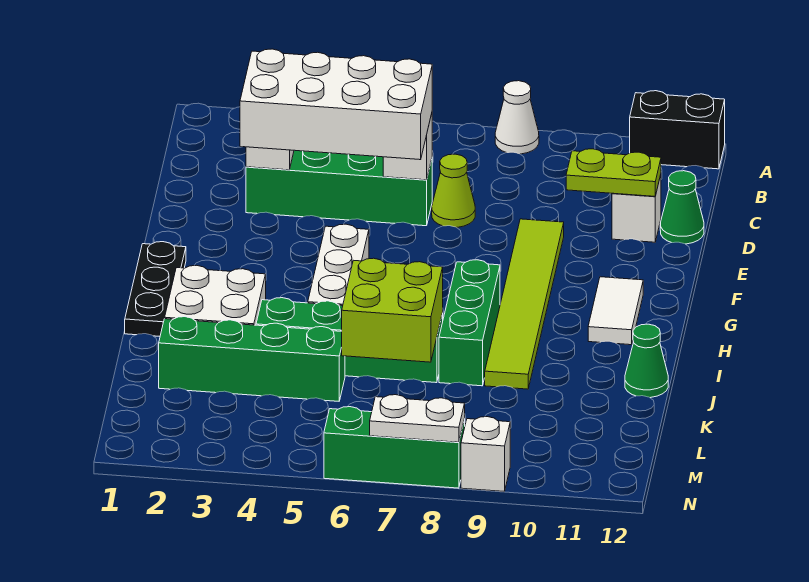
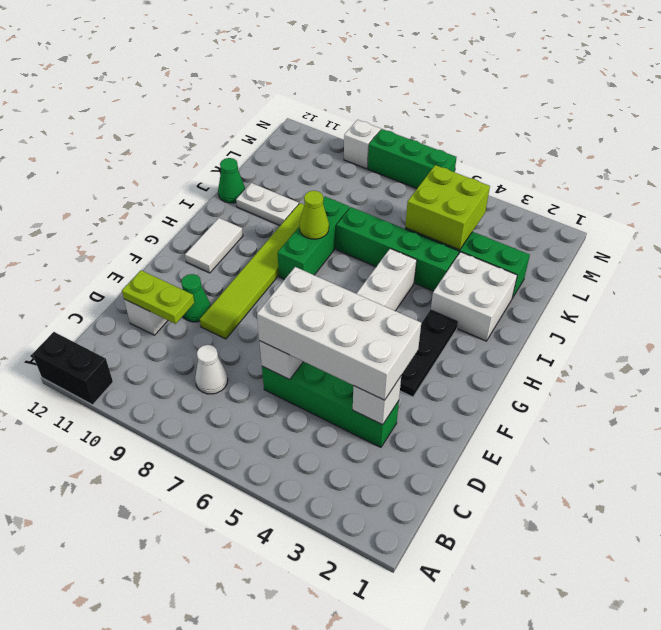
white cone A8 level 1 -> white cone C8 level 1
lime cone D7 level 1 -> lime cone I8 level 2
green cone D12 level 1 -> green cone E10 level 1
black plate G1:I1 level 1 -> black plate F3:H3 level 1
lime brick J6:K7 level 2 -> lime brick K4:L5 level 2
white plate N7:N8 level 2 -> white plate J10:J11 level 1

